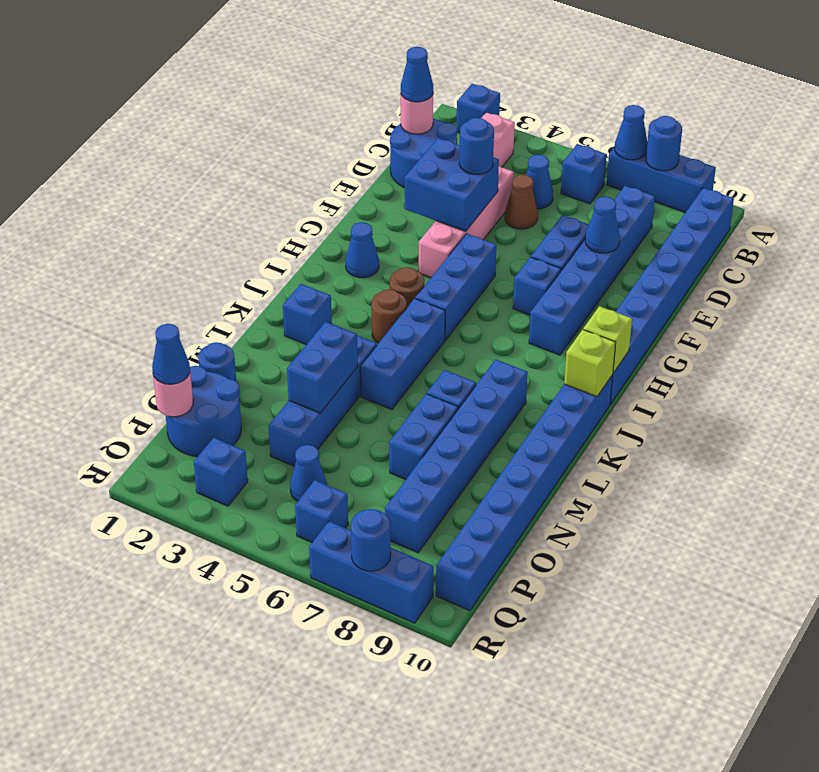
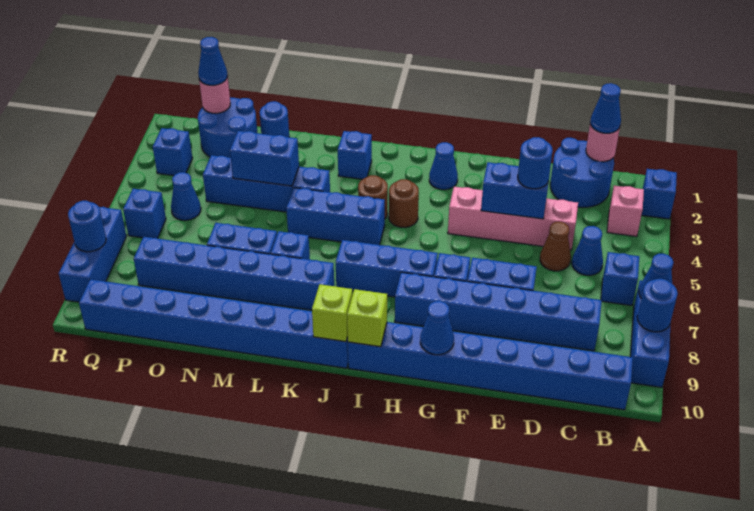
blue brick E3:F4 level 2 -> blue brick E4:F4 level 2
blue cone E8 level 2 -> blue cone G10 level 2
blue brick G5:I5 level 1 -> blue brick H7:J7 level 1

